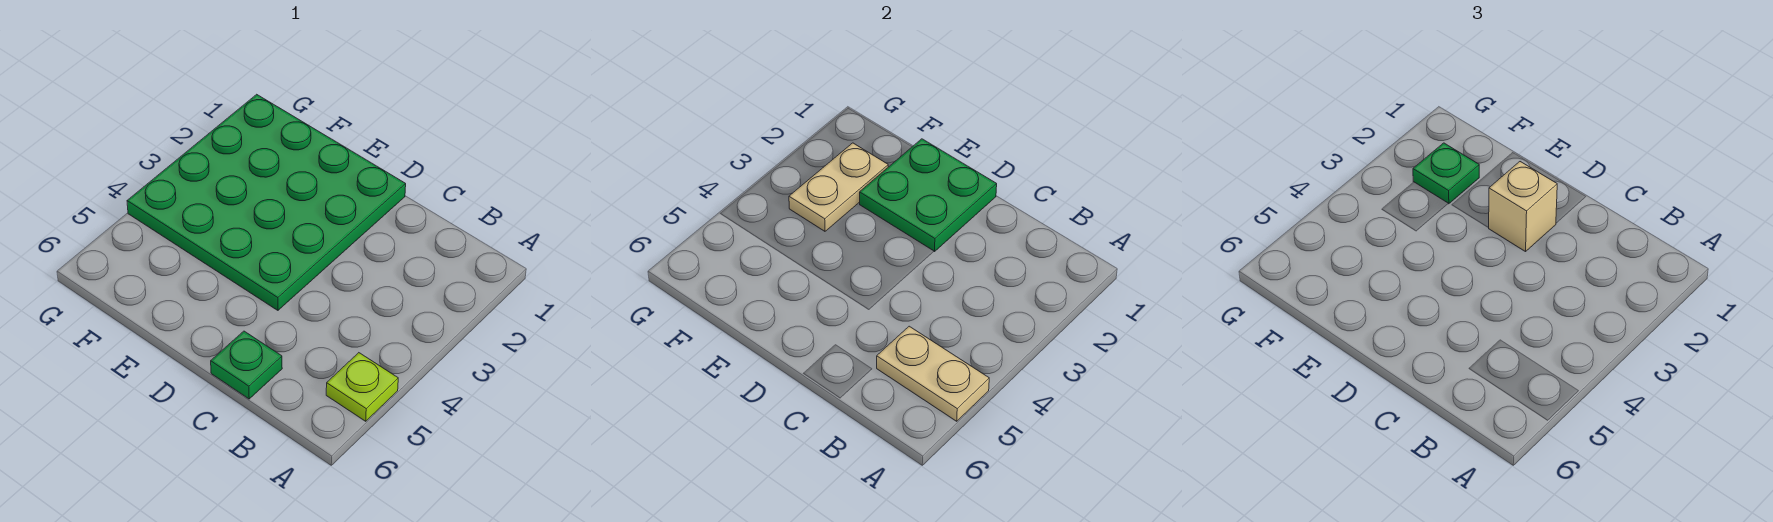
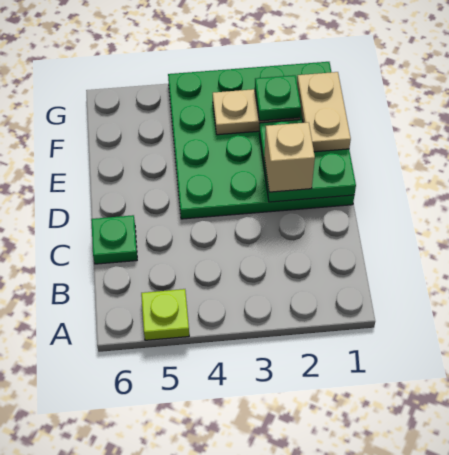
tan plate A5:B5 level 2 -> tan plate E1:F1 level 3

